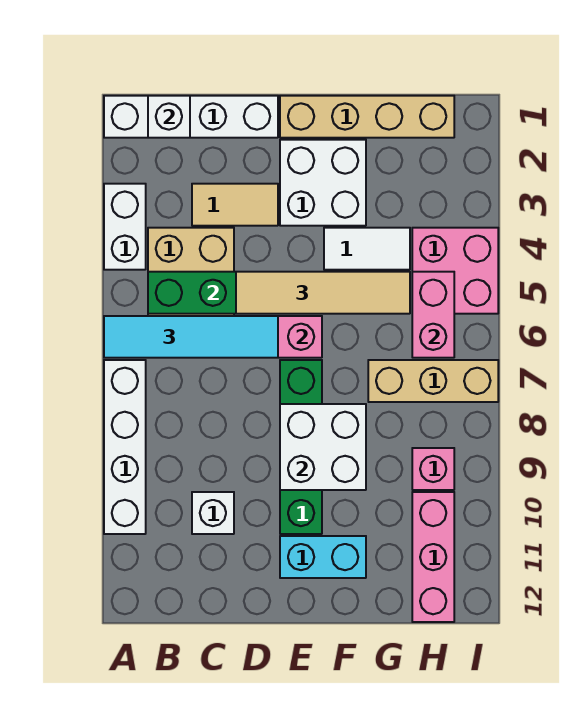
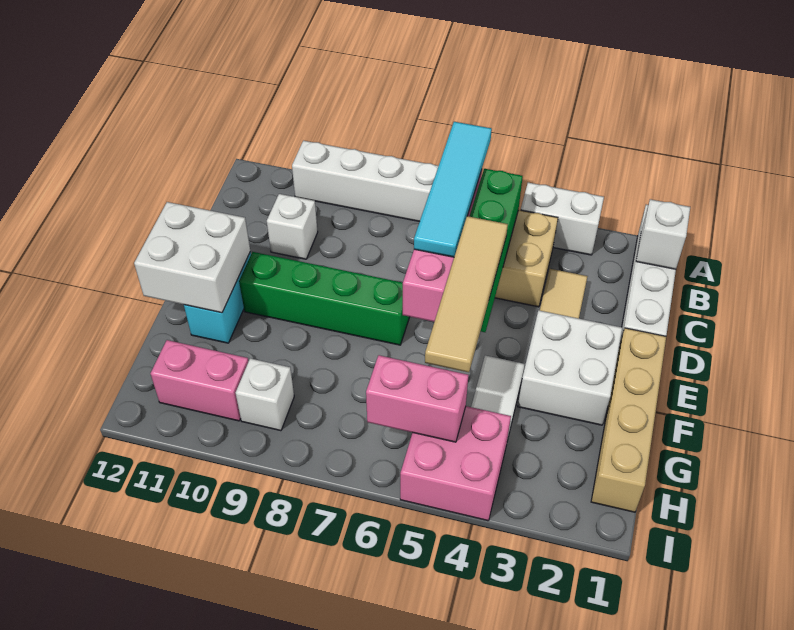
white brick E8:F9 level 2 -> white brick E11:F12 level 2
tan brick G7:I7 level 1 -> none
pink brick H9 level 1 -> white brick H9 level 1
pink brick H10:H12 level 1 -> pink brick H10:H11 level 1

